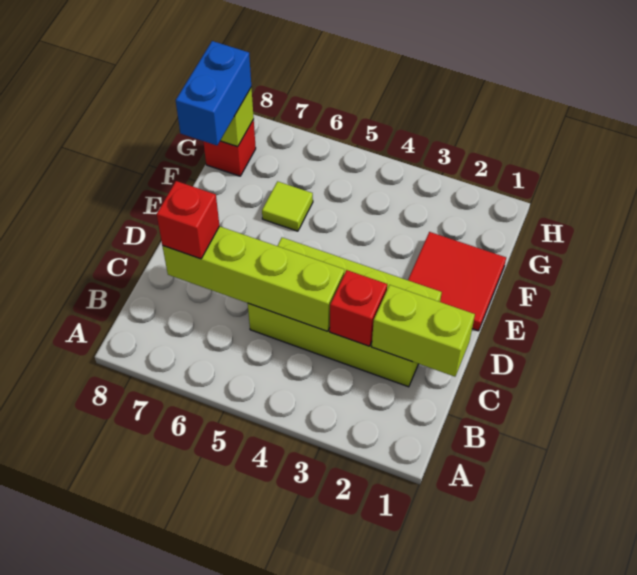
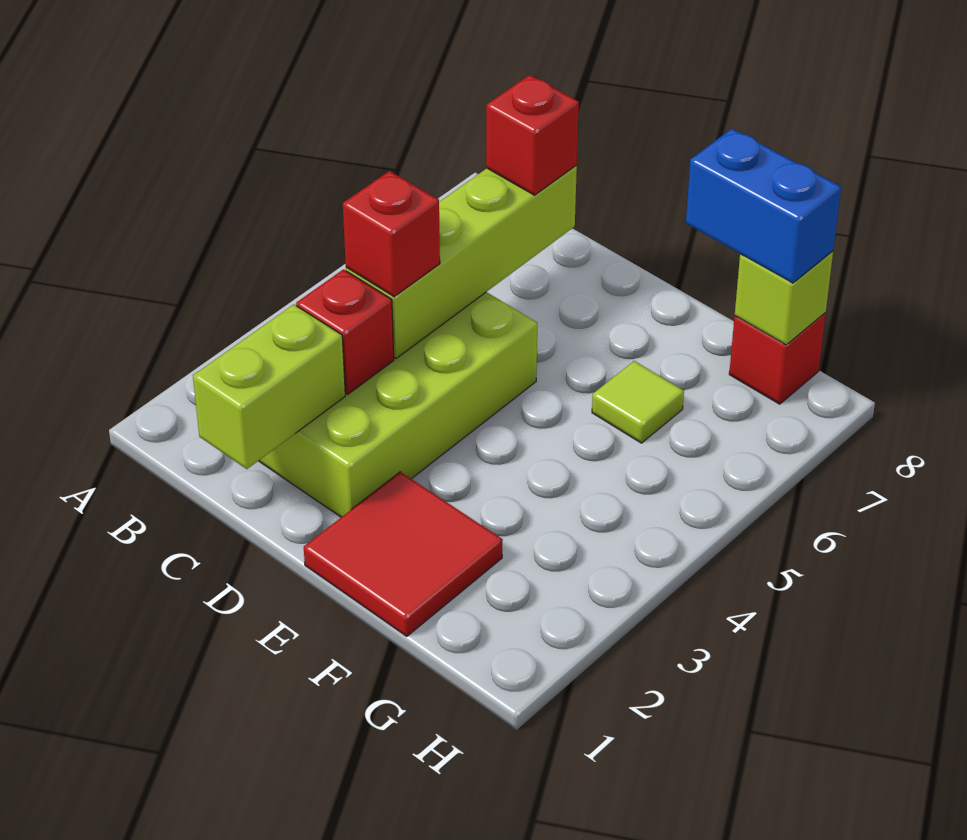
none -> red brick C4 level 3

